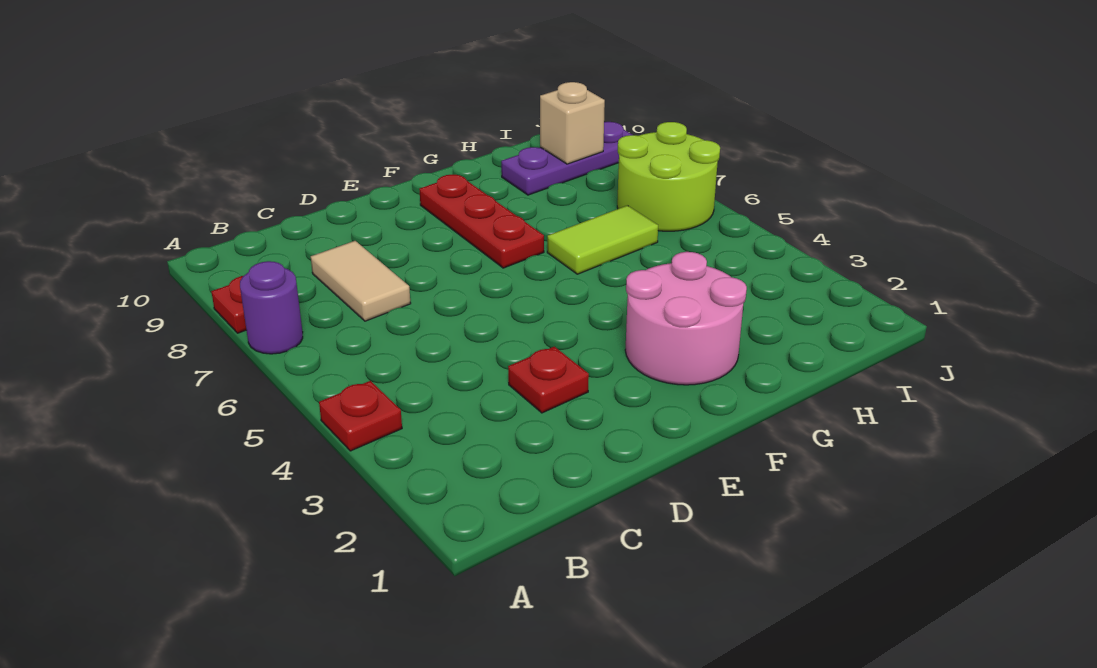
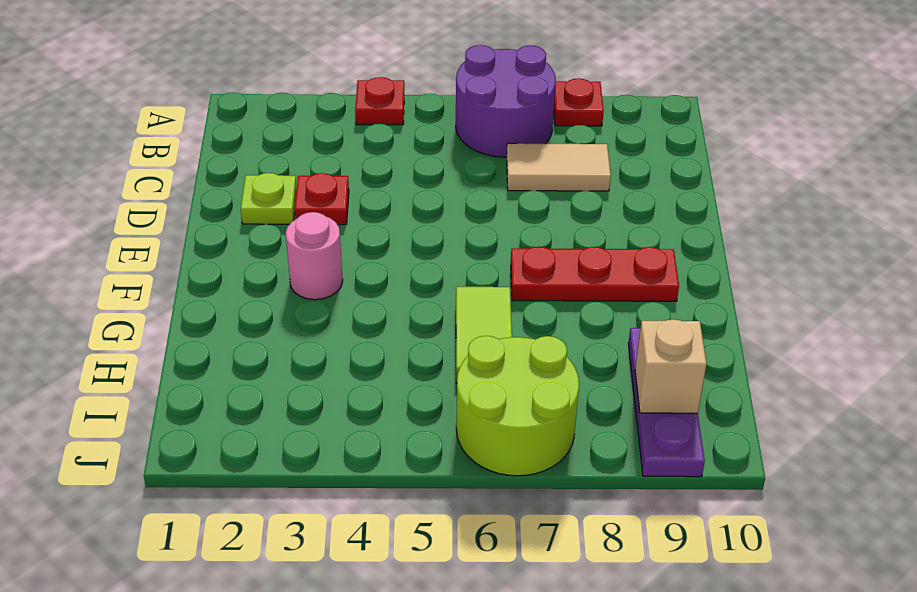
purple round brick A7 level 1 -> purple round brick A6:B7 level 1
none -> lime plate D2 level 1
pink round brick F2:G3 level 1 -> pink round brick F3 level 1

